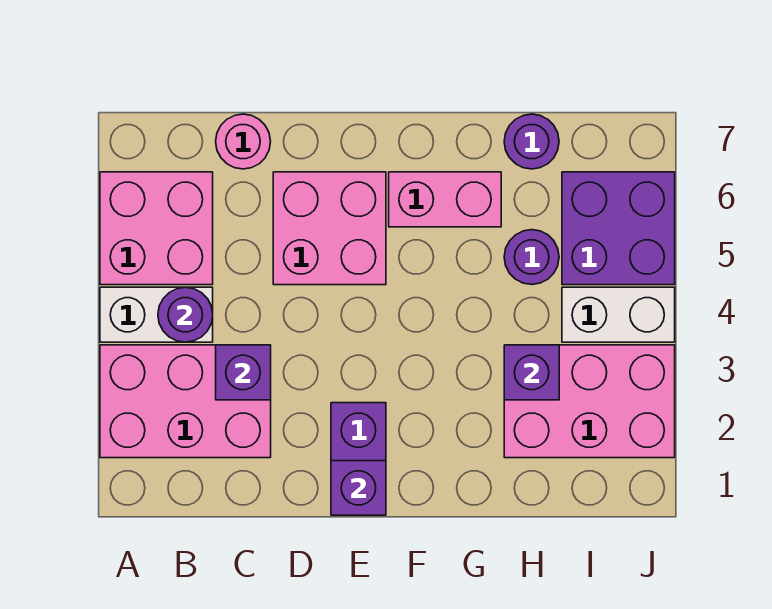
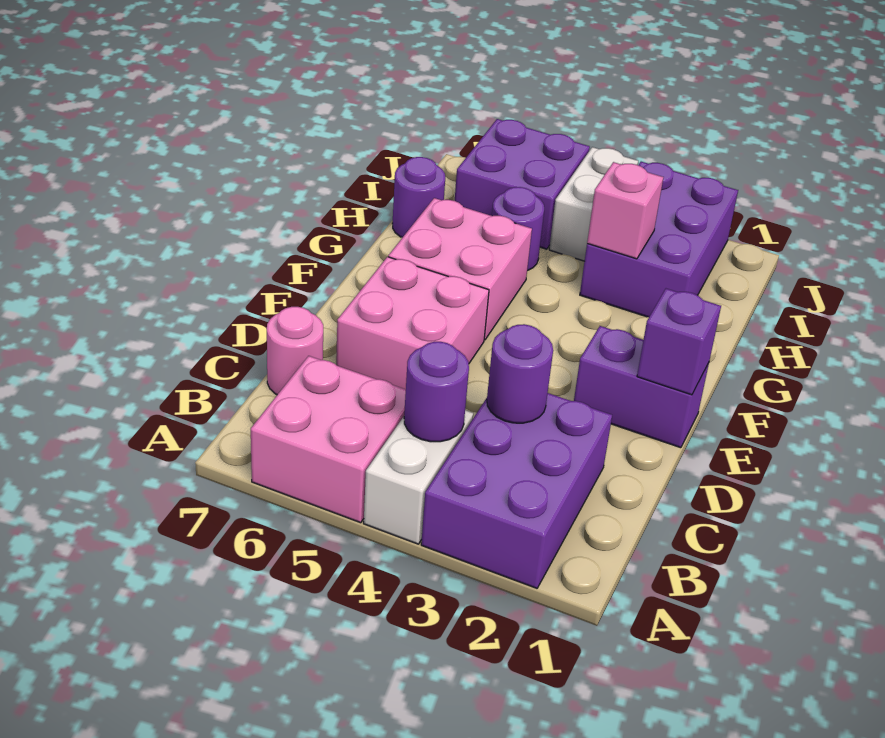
pink brick A2:C3 level 1 -> purple brick A2:C3 level 1
purple brick C3 level 2 -> purple round brick C3 level 2
pink brick F6:G6 level 1 -> pink brick F5:G6 level 1
pink brick H2:J3 level 1 -> purple brick H2:J3 level 1
purple brick H3 level 2 -> pink brick H3 level 2

